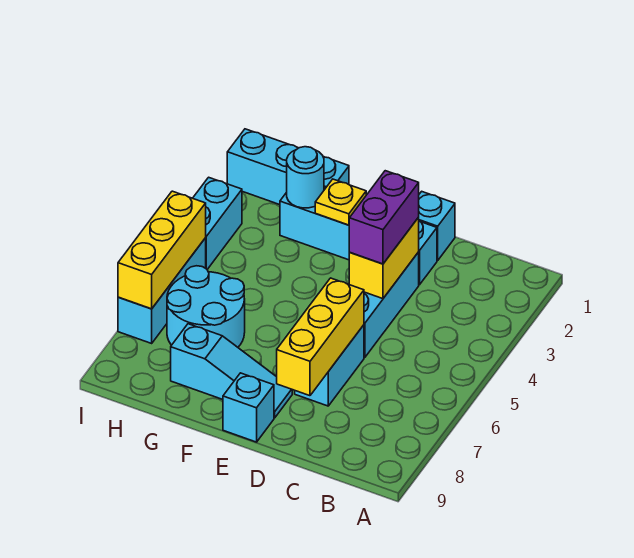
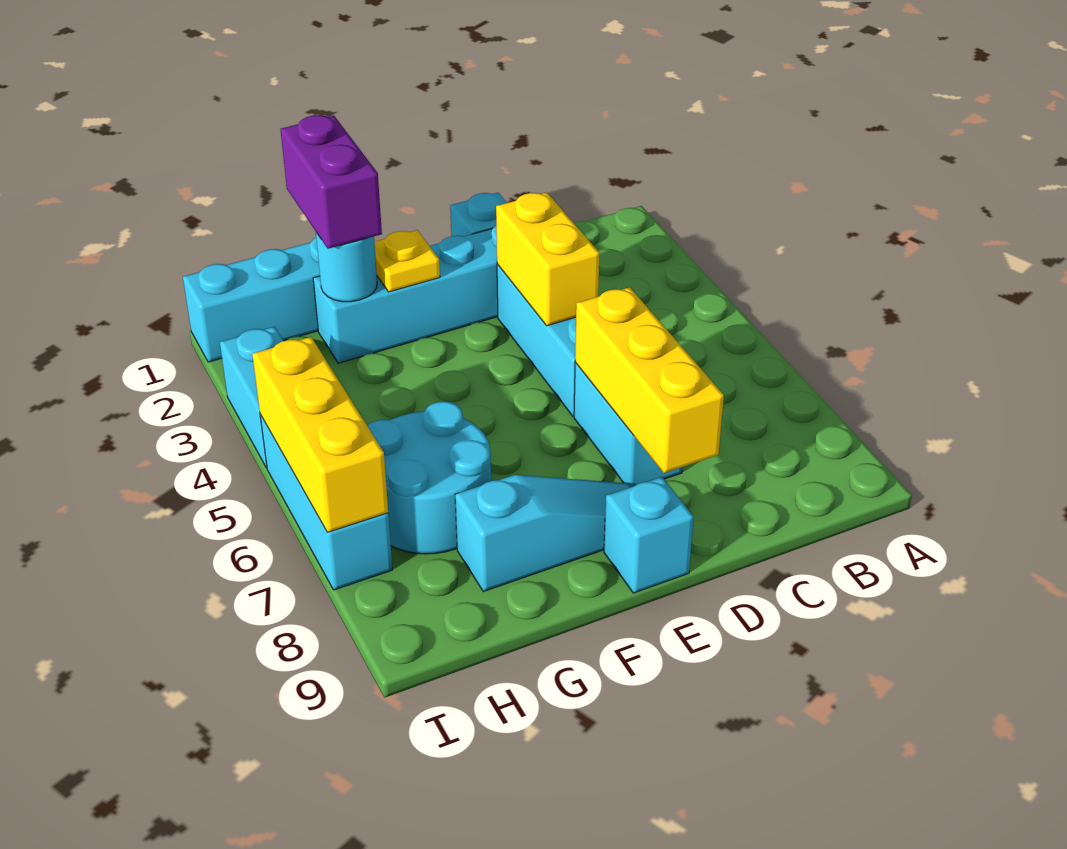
purple brick D3:D4 level 3 -> purple brick G1:G2 level 3

